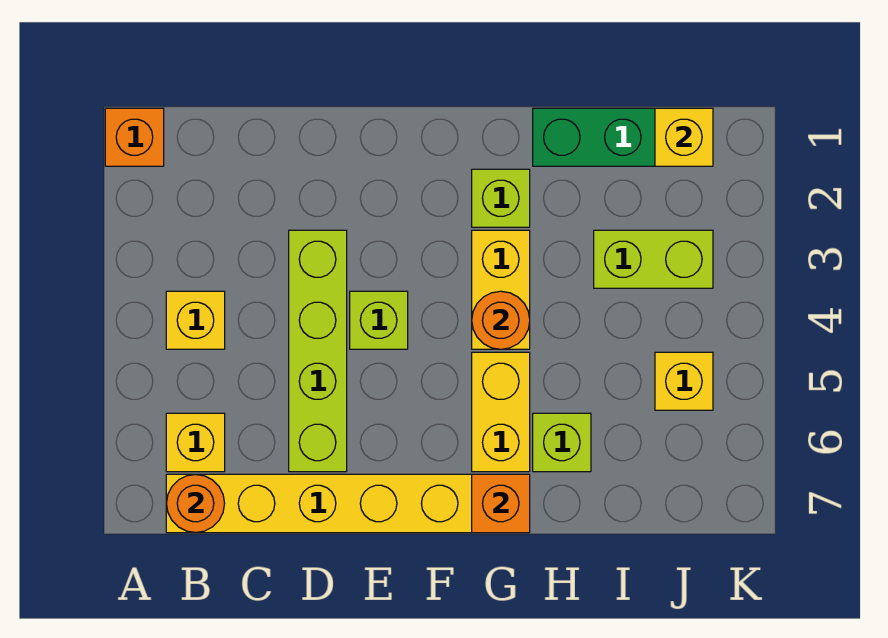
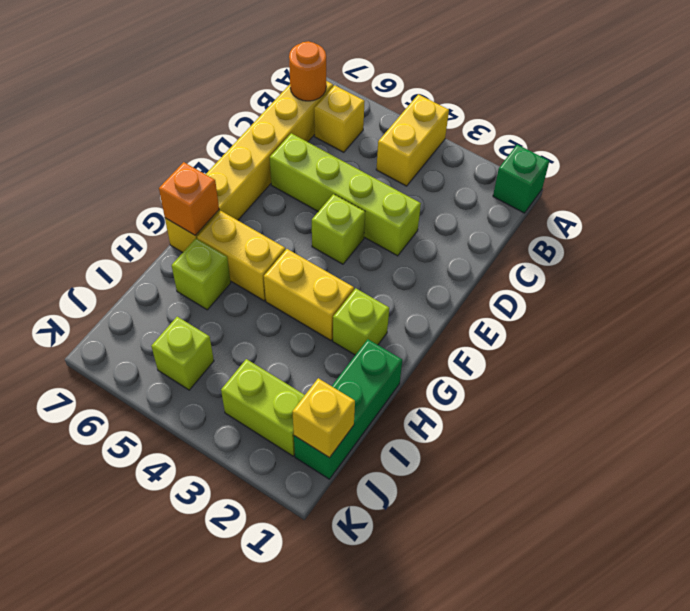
orange brick A1 level 1 -> green brick A1 level 1
yellow brick B4 level 1 -> yellow brick A4:B4 level 1
orange round brick G4 level 2 -> none
lime brick I3:J3 level 1 -> lime brick J2:J3 level 1
yellow brick J5 level 1 -> lime brick J5 level 1

